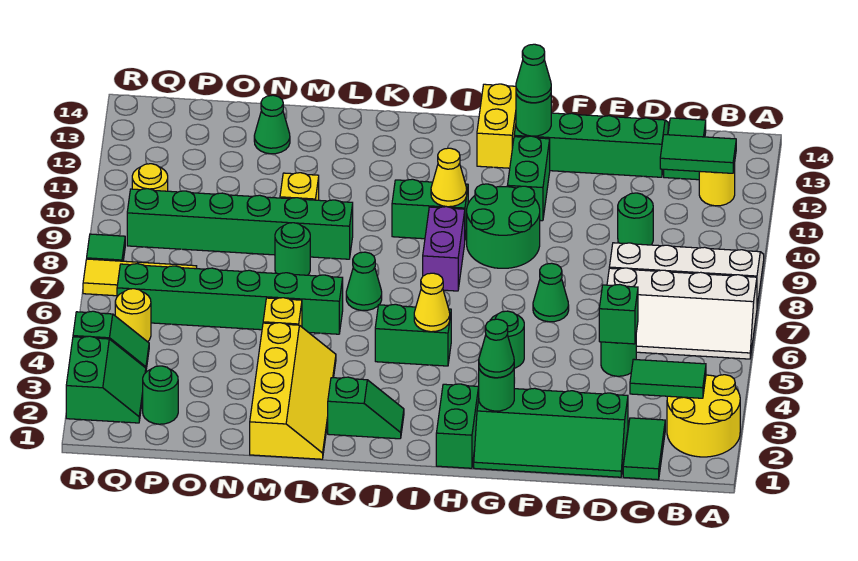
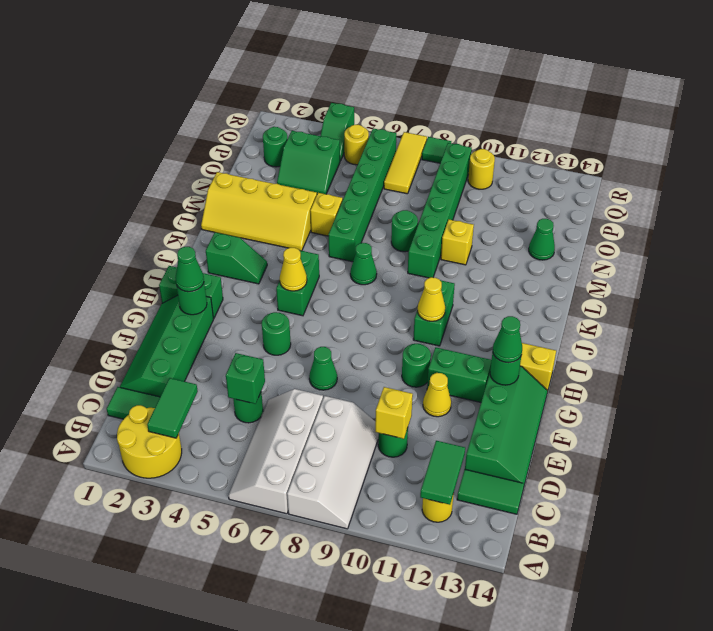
none -> yellow brick D10 level 2
none -> yellow cone F11 level 1
green round brick G9:H10 level 1 -> green round brick G10 level 1
purple brick I8:I9 level 1 -> none
green slope J2:K2 level 1 top K -> green slope J2:J3 level 1 top 2
green slope Q2:R3 level 1 top R -> green slope O3:P4 level 1 top P

